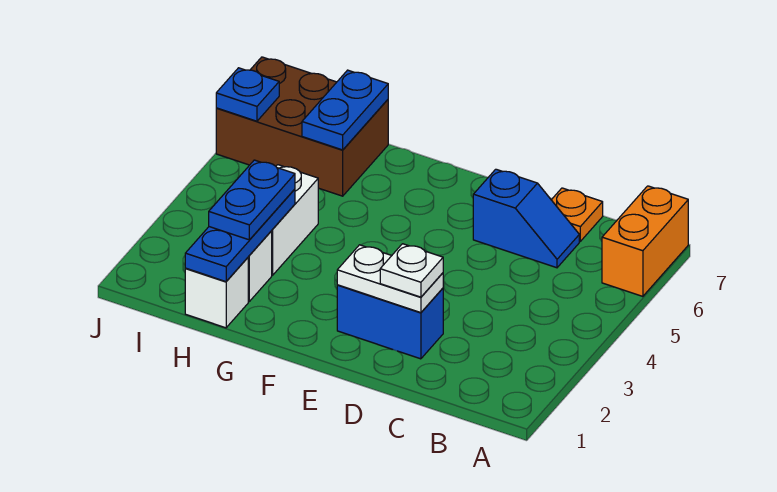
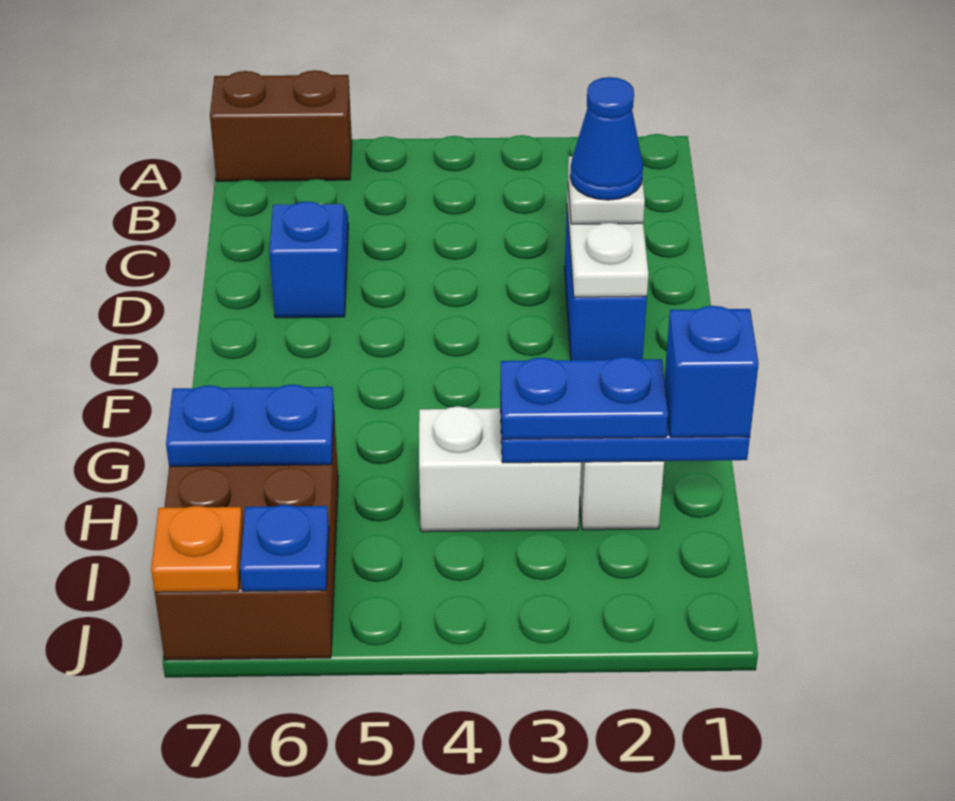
orange brick A6:A7 level 1 -> brown brick A6:A7 level 1
orange plate C7 level 1 -> orange plate J7 level 2
none -> blue cone D2 level 4
white brick H1 level 1 -> none
none -> blue brick H1 level 3

